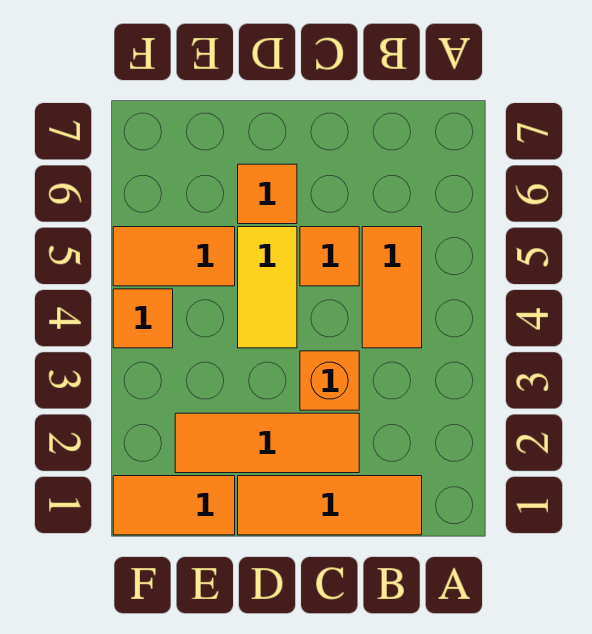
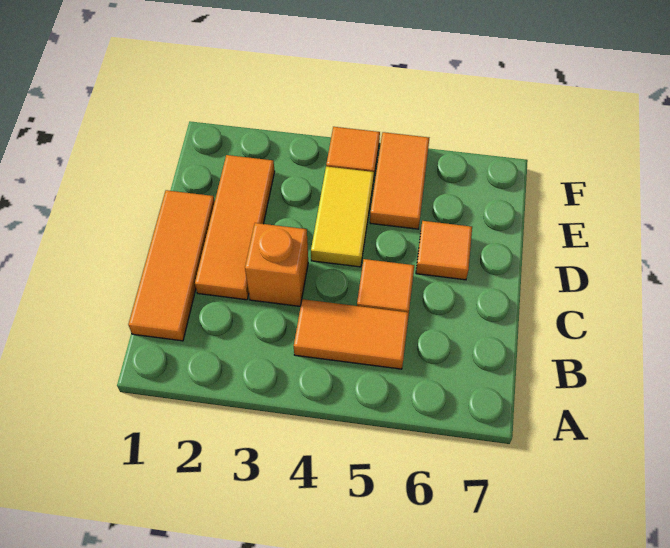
yellow tile D4:D5 level 1 -> yellow tile D4:E4 level 1
orange tile E1:F1 level 1 -> none

